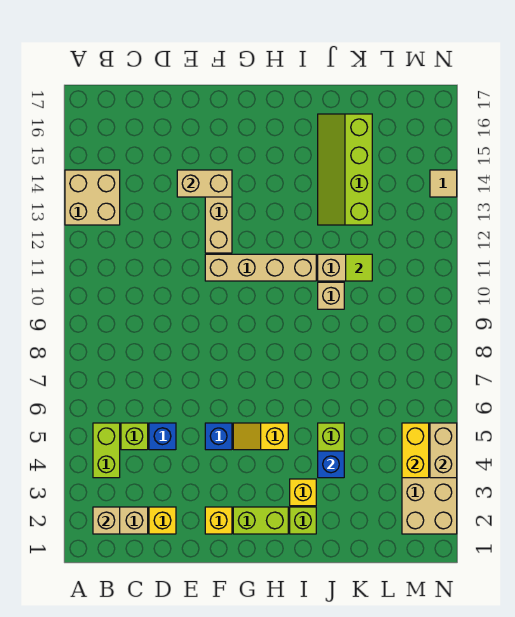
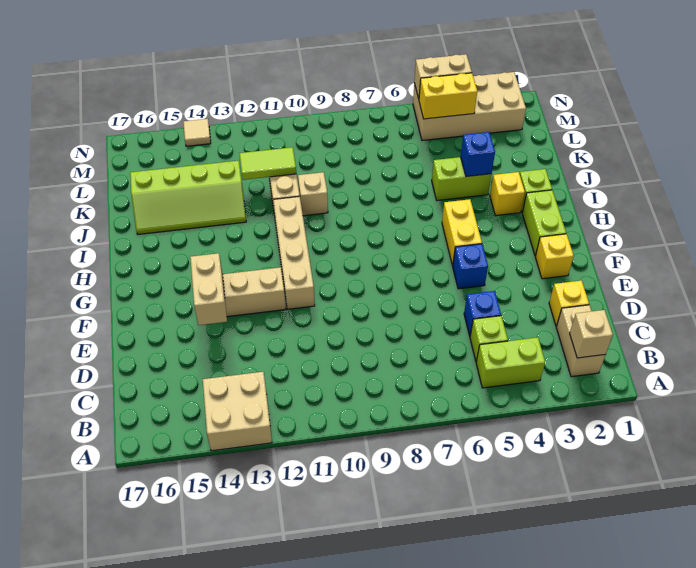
yellow slope G5:H5 level 1 top H -> yellow brick G5:H5 level 1
lime tile K11 level 2 -> lime tile K11:K12 level 2

